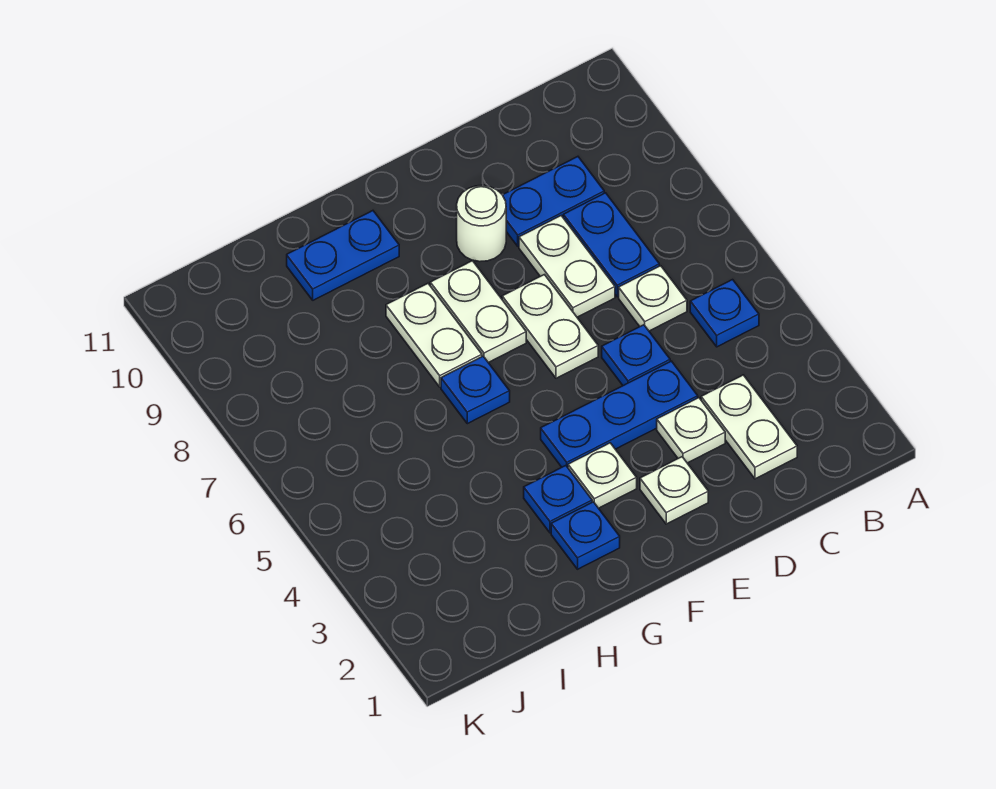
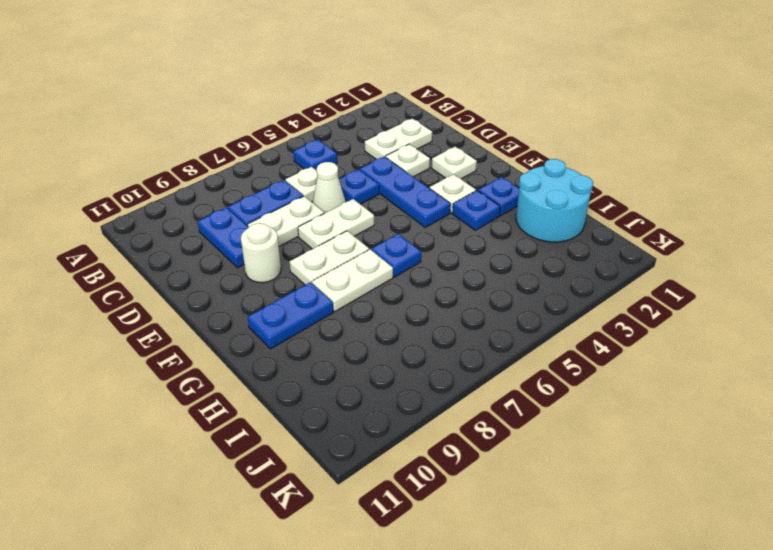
none -> white cone D6 level 1
blue plate G10:H10 level 1 -> blue plate G9:G10 level 1
none -> cyan round brick H1:I2 level 1

